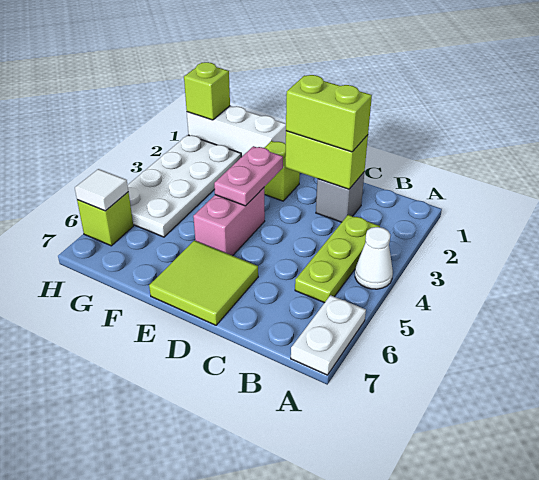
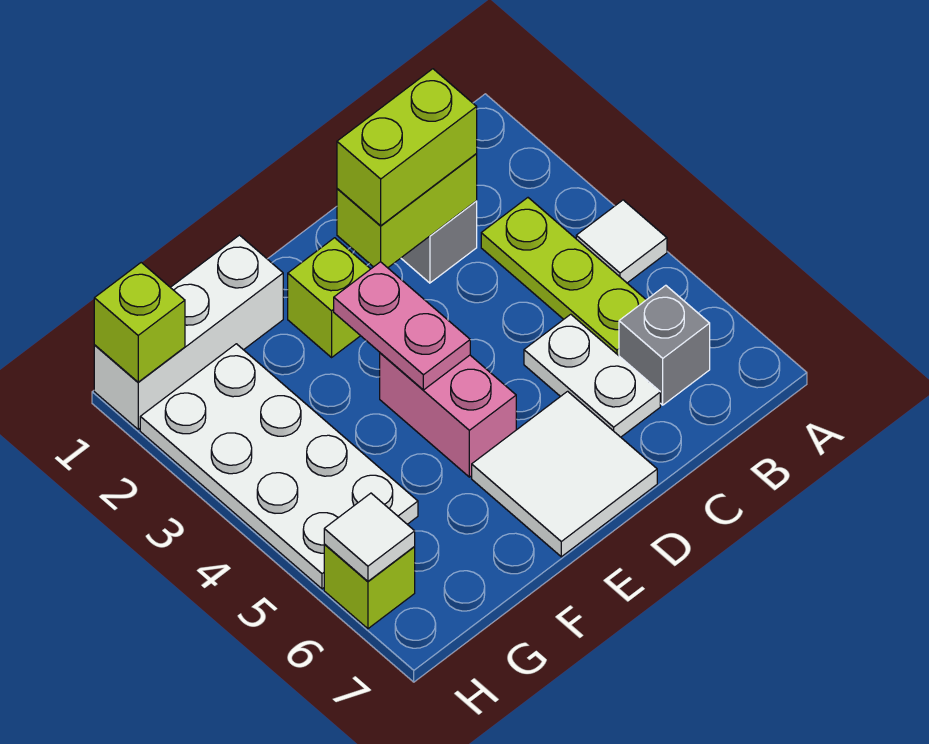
white cone A4 level 1 -> white tile A4 level 1
white plate A6:A7 level 1 -> white plate C5:C6 level 1
none -> grey brick B6 level 1
lime tile D6:E7 level 1 -> white tile D6:E7 level 1

